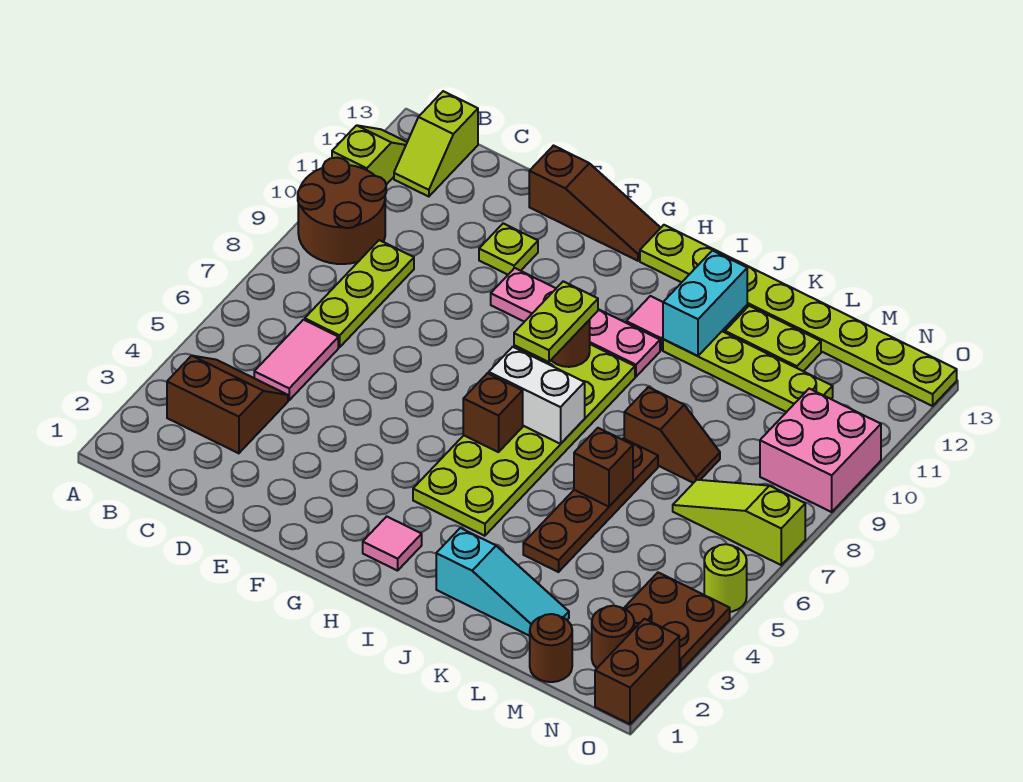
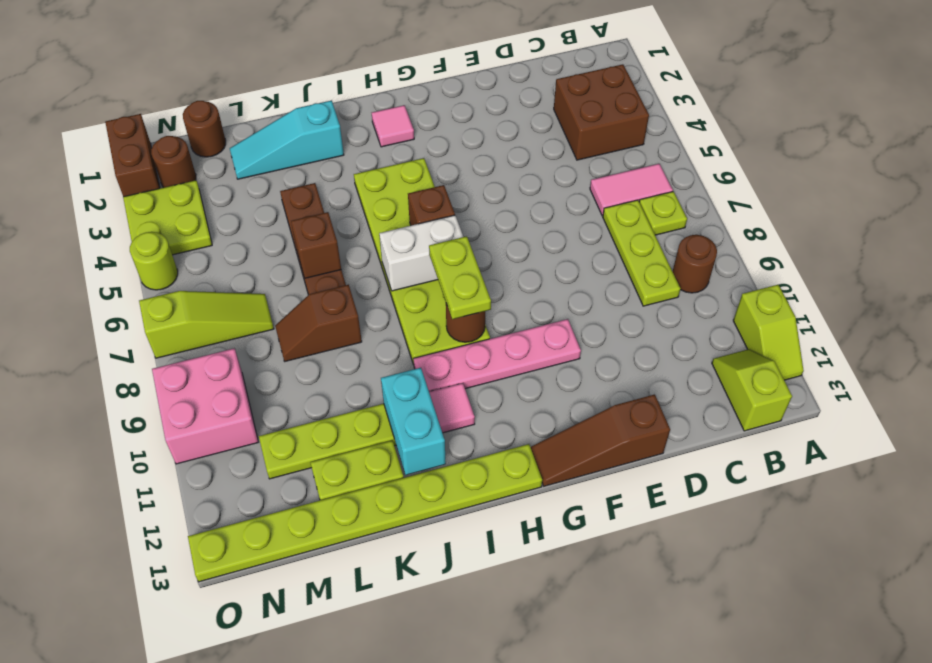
brown round brick A9:B10 level 1 -> brown round brick B9 level 1
brown slope B3:C4 level 1 top 3 -> brown brick B3:C4 level 1
pink tile C5:C6 level 1 -> pink tile B6:C6 level 1
lime plate E11 level 1 -> lime plate B7 level 1
brown plate N3:O4 level 1 -> lime plate N3:O4 level 1

